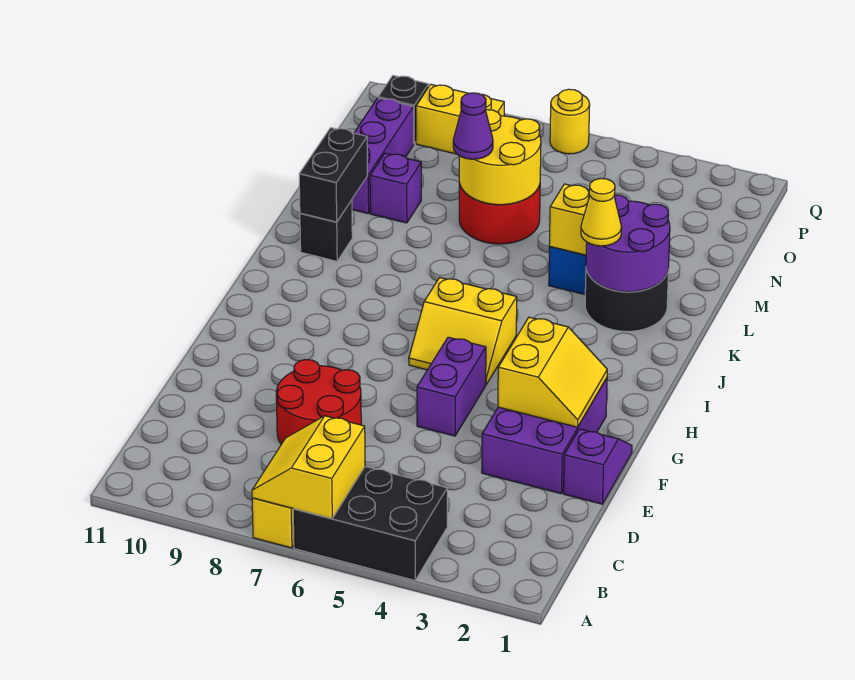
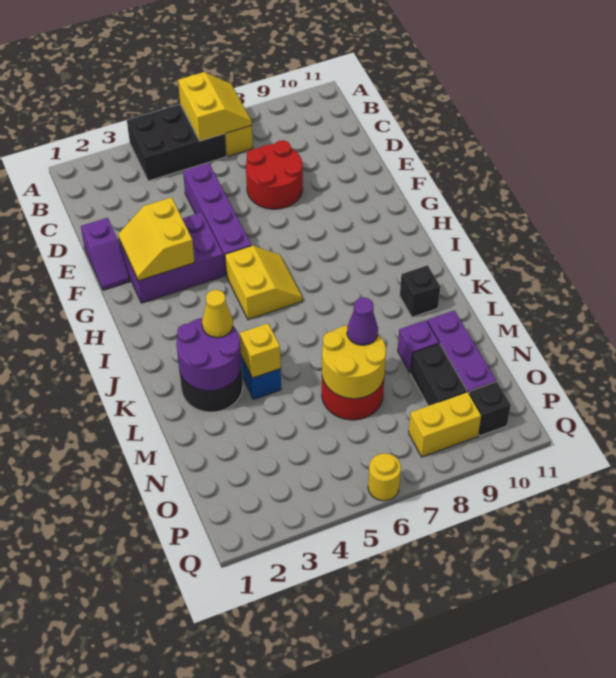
purple brick E2:G3 level 1 -> purple brick F2:G4 level 1
purple brick F5:G5 level 1 -> purple brick D5:G5 level 1
yellow slope H5:I6 level 1 top I -> yellow slope H5:I6 level 1 top 5
black brick K10:L10 level 2 -> black brick N9:O9 level 1

